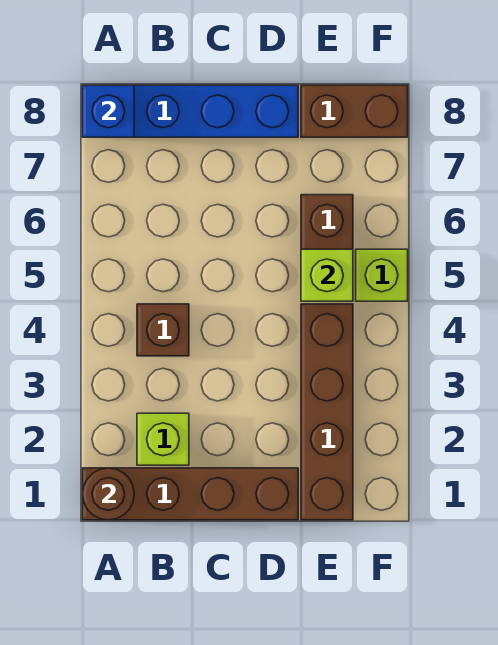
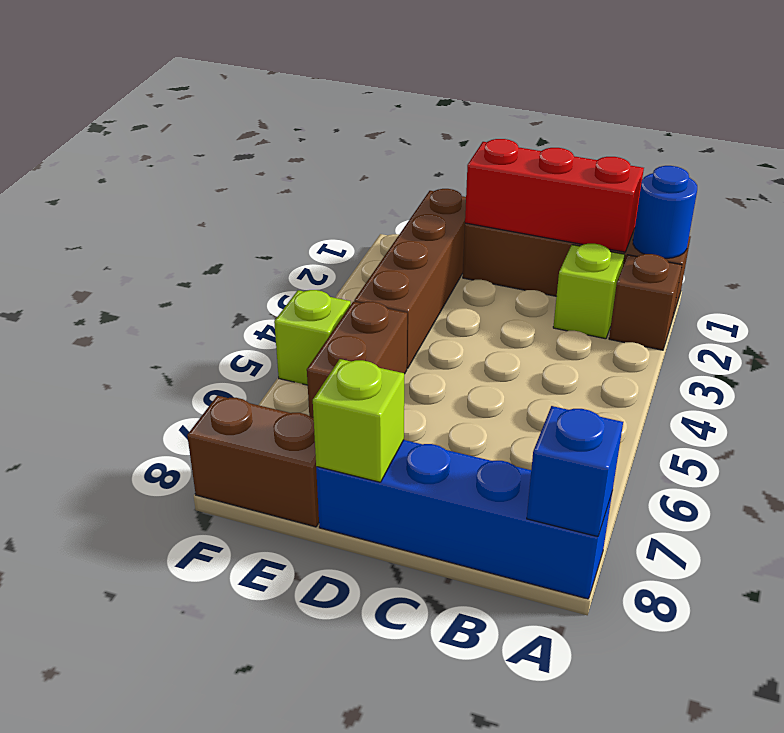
brown round brick A1 level 2 -> blue round brick A1 level 2
none -> red brick B1:D1 level 2
brown brick B4 level 1 -> brown brick A2 level 1
lime brick E5 level 2 -> lime brick D8 level 2

